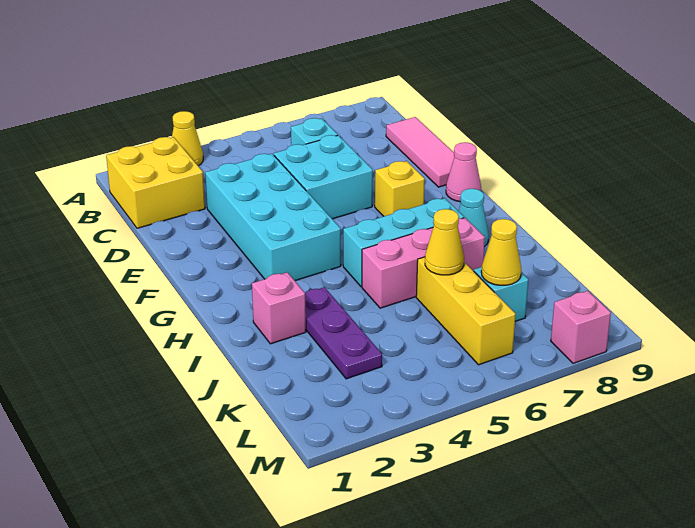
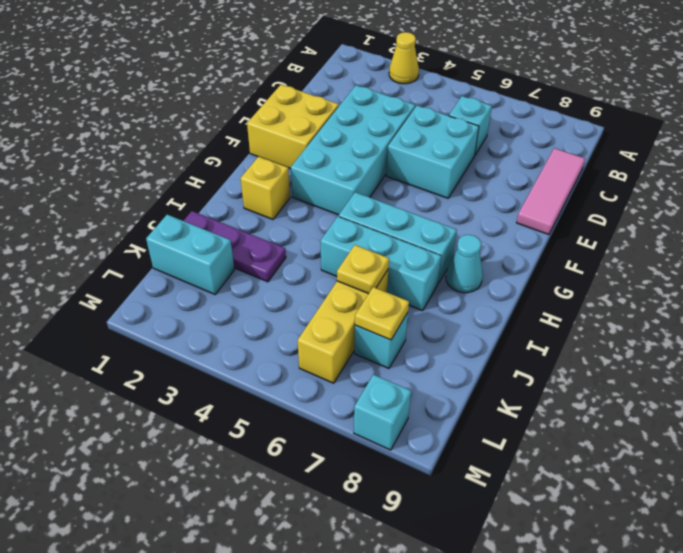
yellow brick B1:C2 level 1 -> yellow brick E1:F2 level 1
yellow brick F7 level 1 -> yellow brick H2 level 1
pink cone F9 level 1 -> none
pink brick I2 level 1 -> none
purple plate I3:K3 level 1 -> purple plate J1:J3 level 1
pink brick I5:I7 level 1 -> cyan brick I5:I7 level 1
yellow cone J6 level 2 -> yellow plate J6 level 2
none -> cyan brick K1:K2 level 1
yellow cone K7 level 2 -> yellow plate K7 level 2
pink brick M8 level 1 -> cyan brick M8 level 1

